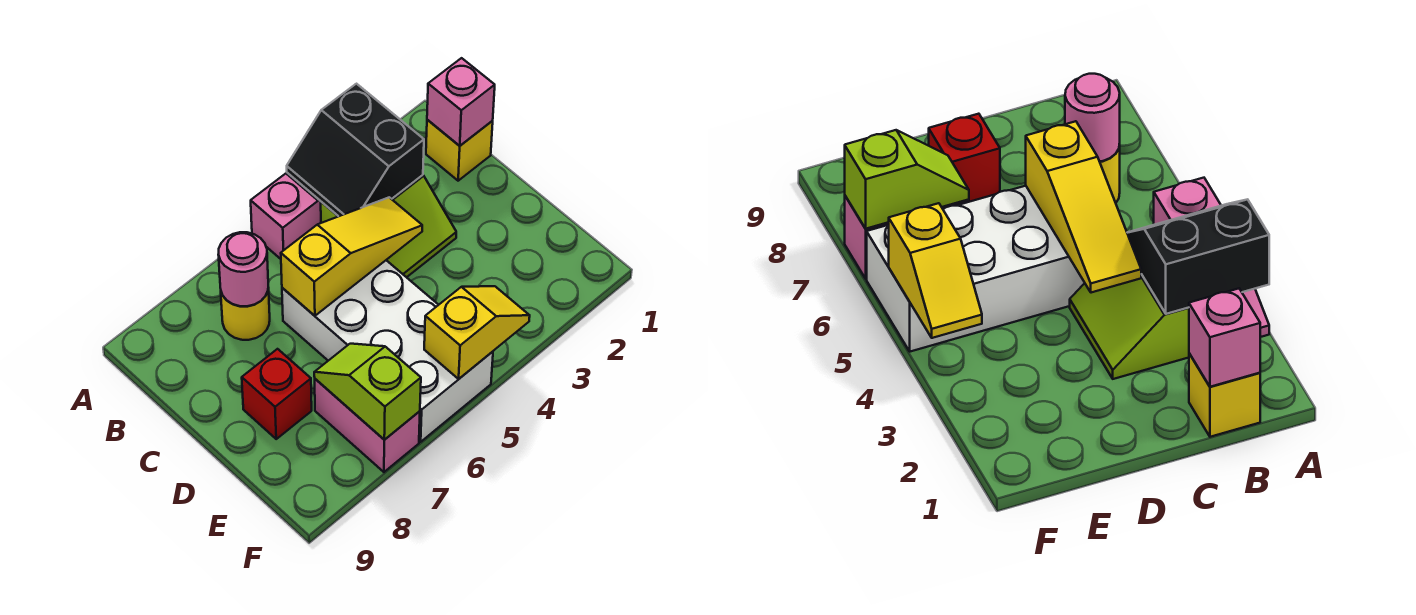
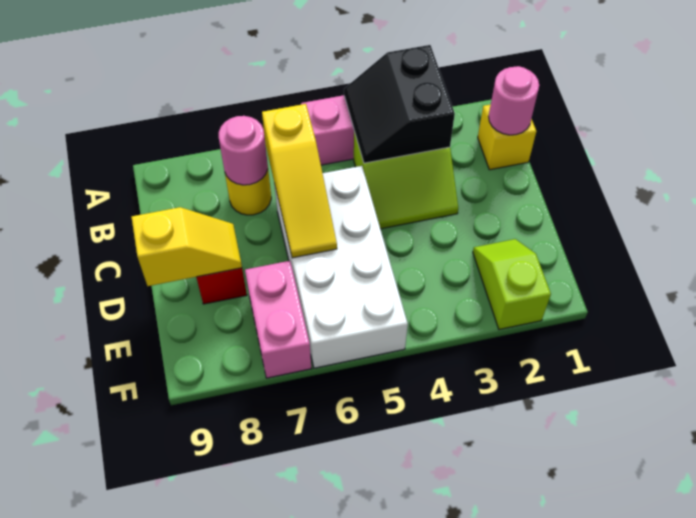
pink brick B1 level 2 -> pink round brick B1 level 2
yellow slope C4:C6 level 2 top 6 -> yellow slope B6:D6 level 2 top B
lime slope E7:F7 level 2 top F -> lime slope E2:F2 level 1 top F
yellow slope F4:F5 level 2 top 5 -> yellow slope D8:D9 level 2 top 9

